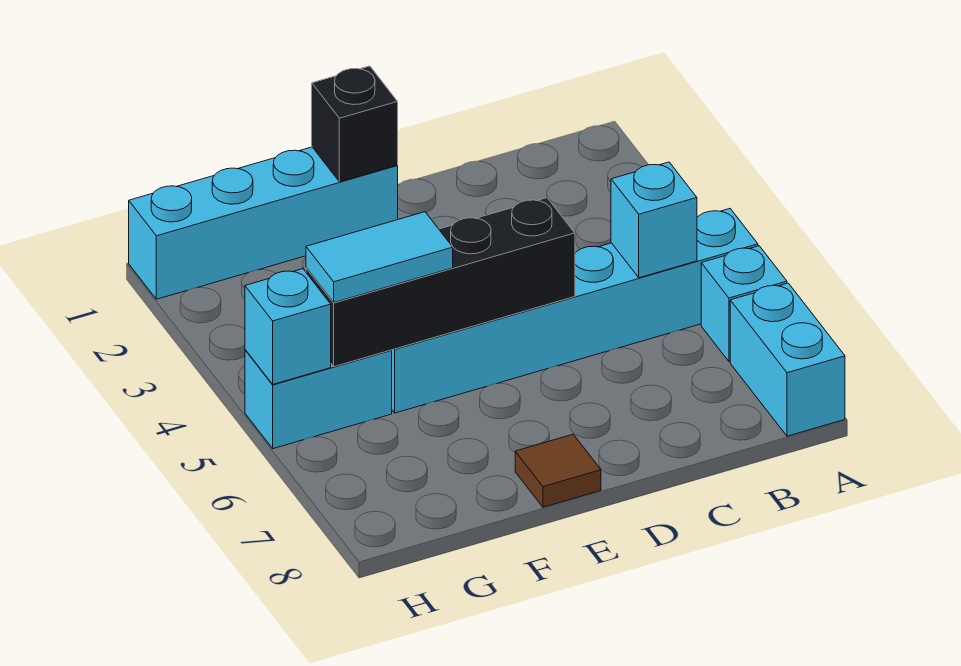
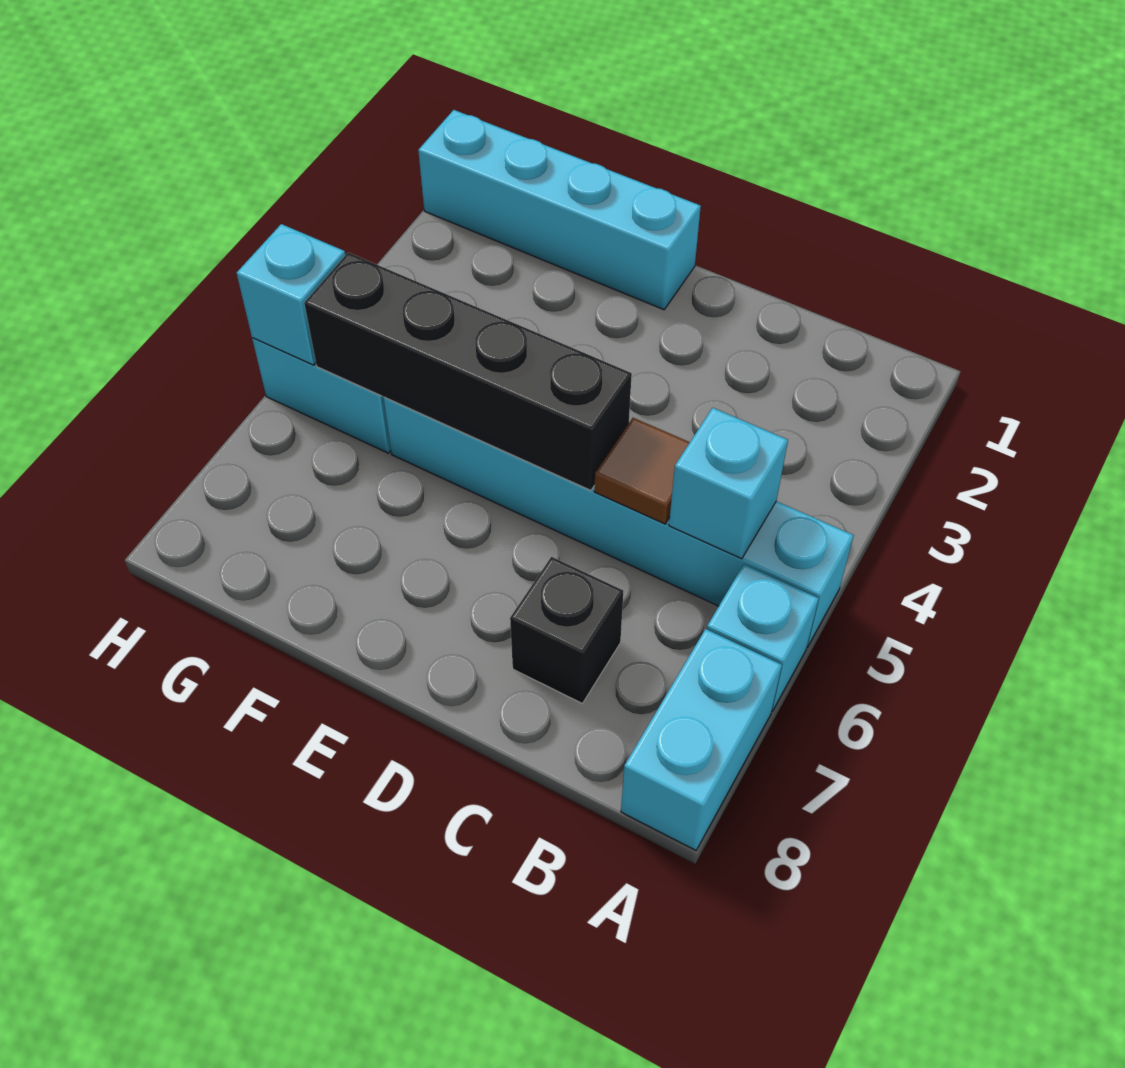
black brick E1 level 2 -> black brick C7 level 1
brown tile E8 level 1 -> brown tile C5 level 2
cyan tile F5:G5 level 3 -> none

